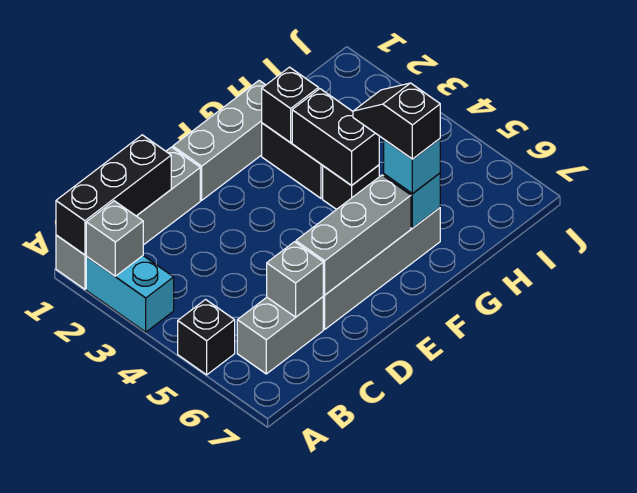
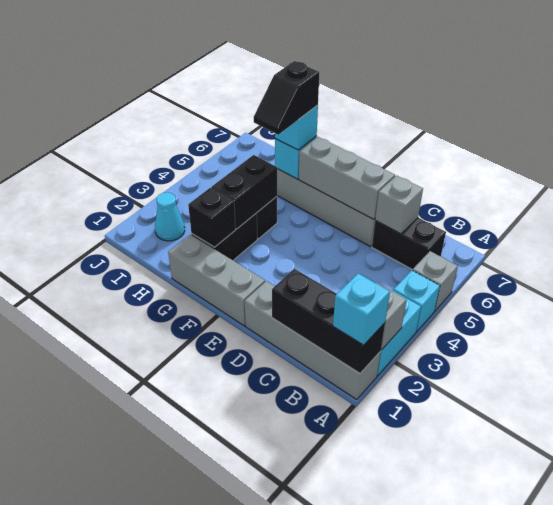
none -> cyan brick A1 level 3
none -> cyan brick A4 level 1
black brick A5 level 1 -> grey brick A5 level 1
grey brick B6:C6 level 1 -> black brick B6:C6 level 1
none -> cyan cone I2 level 1

